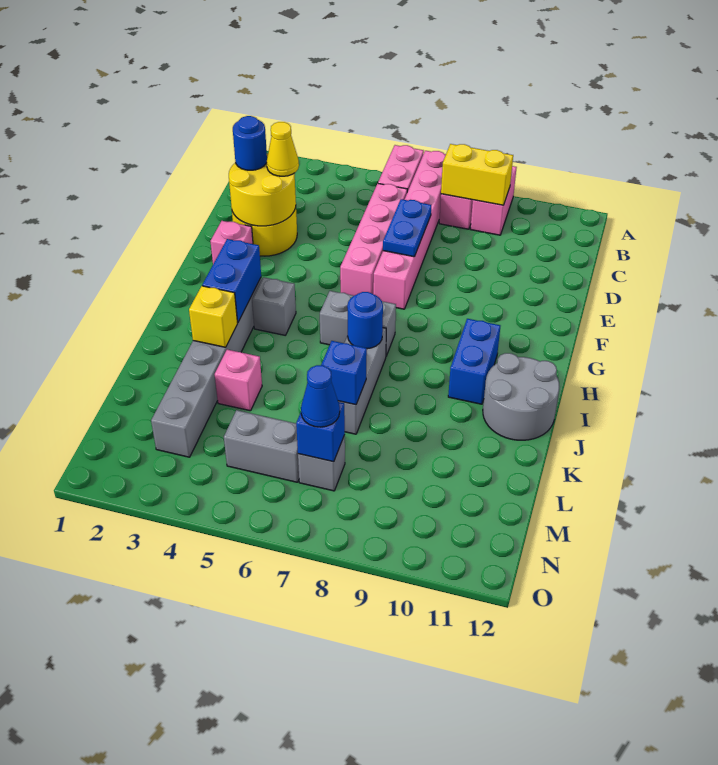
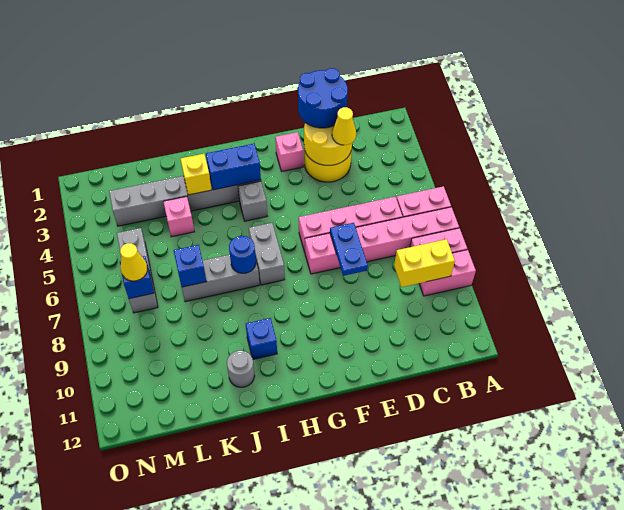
yellow brick B8:B9 level 2 -> yellow brick B9:C9 level 2
blue round brick D2 level 3 -> blue round brick D1:E2 level 3
blue plate D7:E7 level 2 -> blue plate E7:E8 level 2
blue brick H10:I10 level 1 -> blue brick I10 level 1
grey round brick I11:J12 level 1 -> grey round brick J11 level 1
blue cone M7 level 3 -> yellow cone M7 level 3

